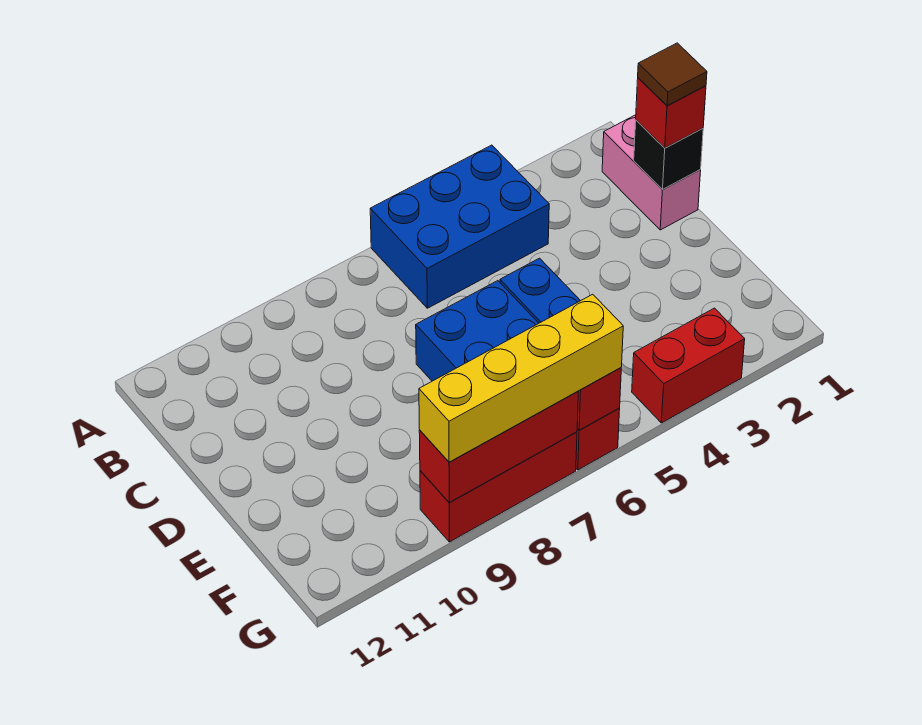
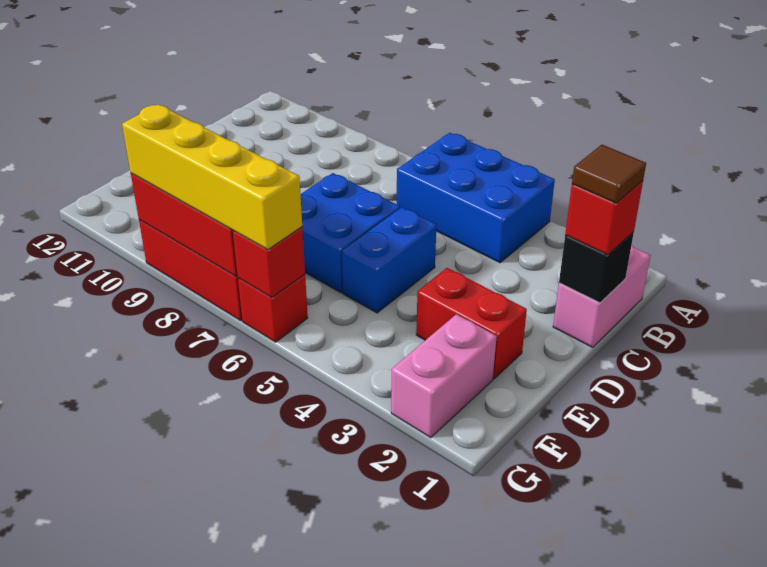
none -> pink brick F2:G2 level 1
red brick G3:G4 level 1 -> red brick E2:E3 level 1

